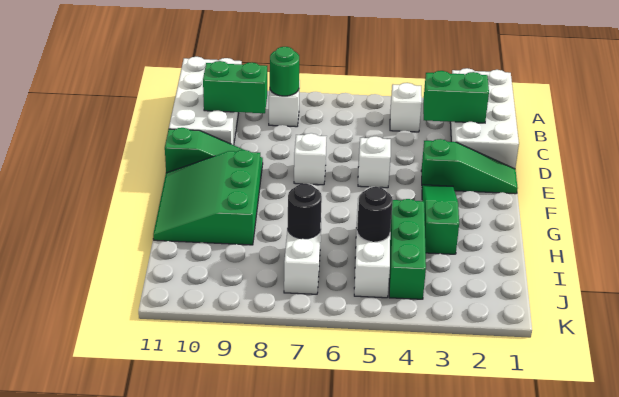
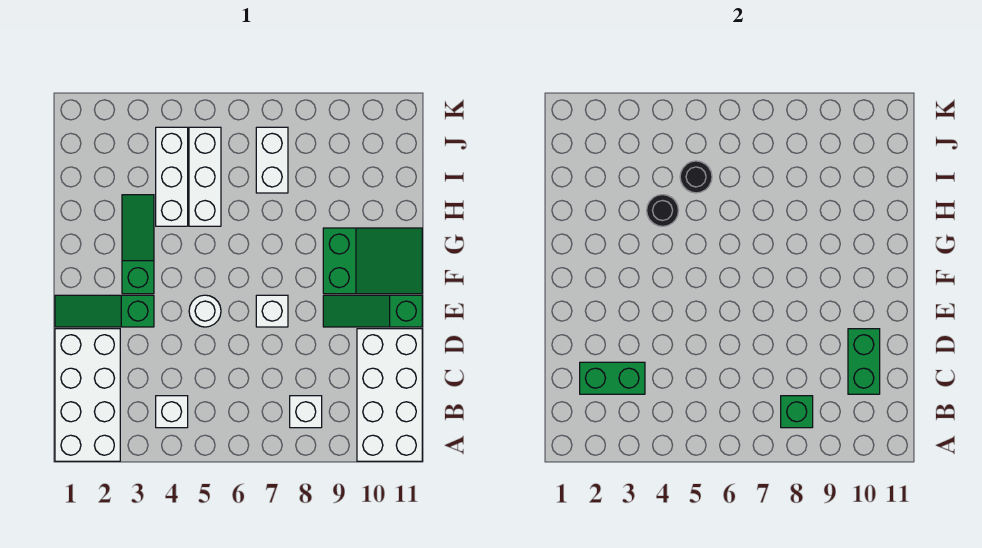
green round brick B8 level 2 -> green brick B8 level 2
green brick C9:C10 level 2 -> green brick C10:D10 level 2
white brick E5 level 1 -> white round brick E5 level 1
green slope F3:H3 level 1 top H -> green slope F3:H3 level 1 top F
green slope F9:H11 level 1 top 9 -> green slope F9:G11 level 1 top 9
green brick H4:J4 level 1 -> white brick H4:J4 level 1
black round brick I7 level 2 -> black round brick H4 level 2

